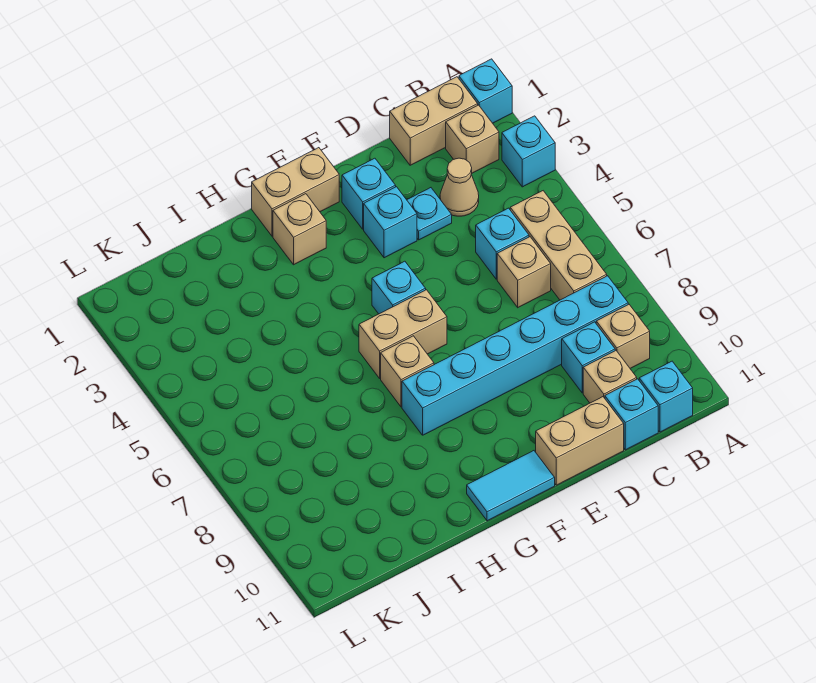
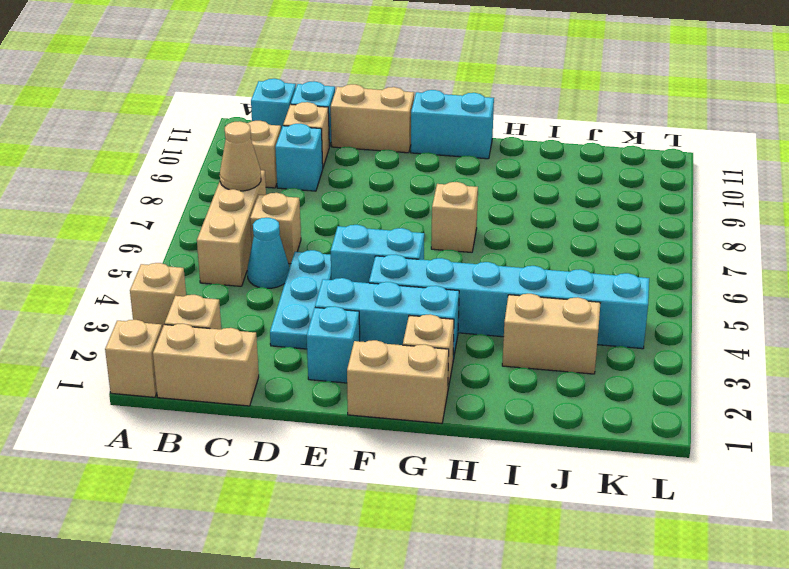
cyan brick A1 level 1 -> tan brick A1 level 1
cyan brick A3 level 1 -> tan brick A3 level 1
cyan brick B8:G8 level 1 -> cyan brick F4:K4 level 1
tan cone C3 level 1 -> tan cone B7 level 2
cyan brick C5 level 1 -> cyan cone C5 level 1
cyan plate D3 level 1 -> cyan plate D3:D5 level 1
cyan brick E3 level 1 -> cyan brick E3:G3 level 1
cyan brick F5 level 1 -> cyan brick E5:F5 level 1
tan brick F6:G6 level 1 -> tan brick I3:J3 level 1
cyan tile F11:G11 level 1 -> cyan brick F11:G11 level 1

